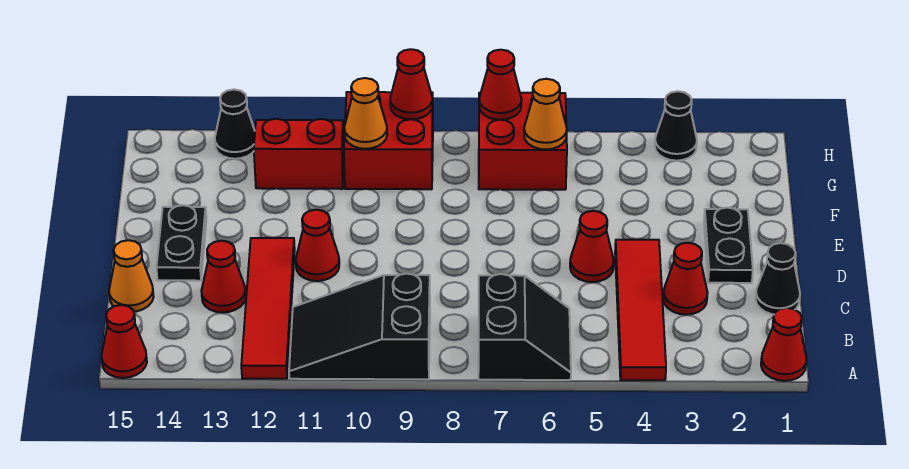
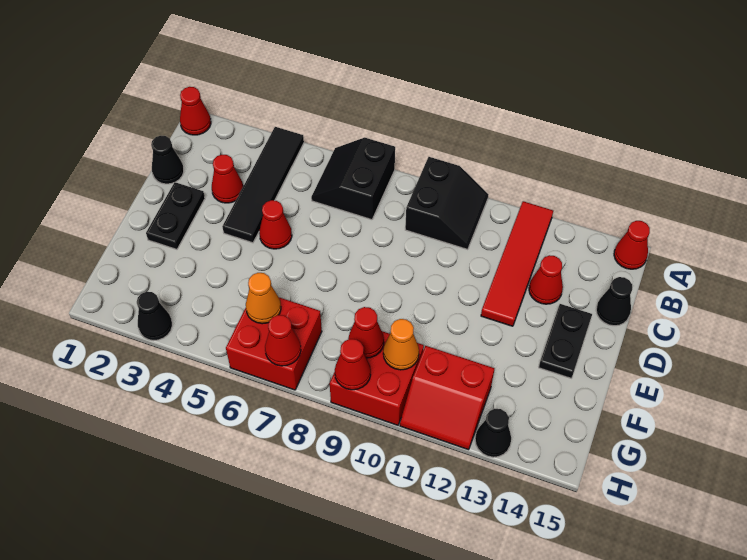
red tile A4:D4 level 1 -> black tile A4:D4 level 1
black slope A9:B11 level 1 top 9 -> black slope A9:B10 level 1 top 9
orange cone C15 level 1 -> black cone C15 level 1
red cone D11 level 1 -> red cone G9 level 2

